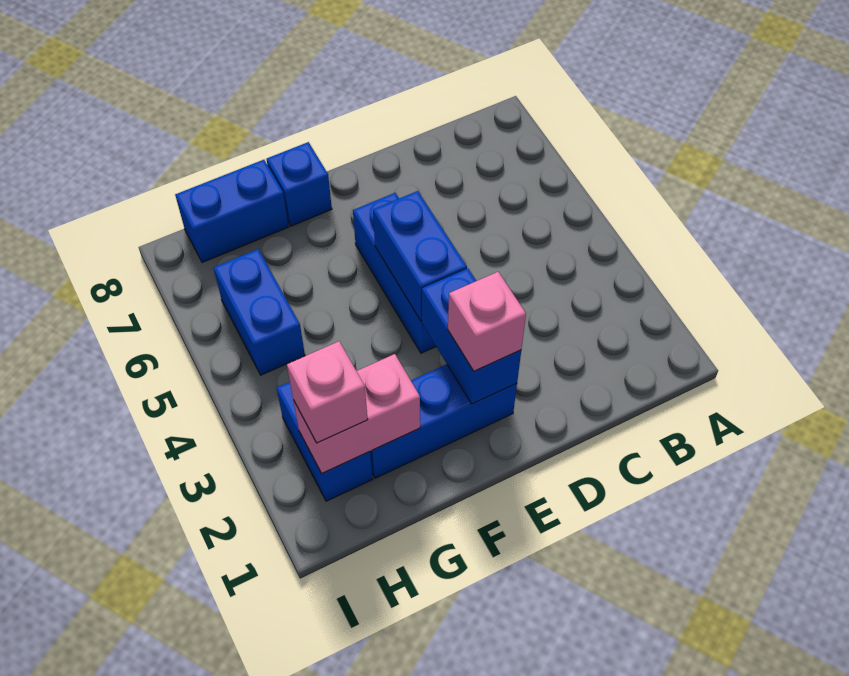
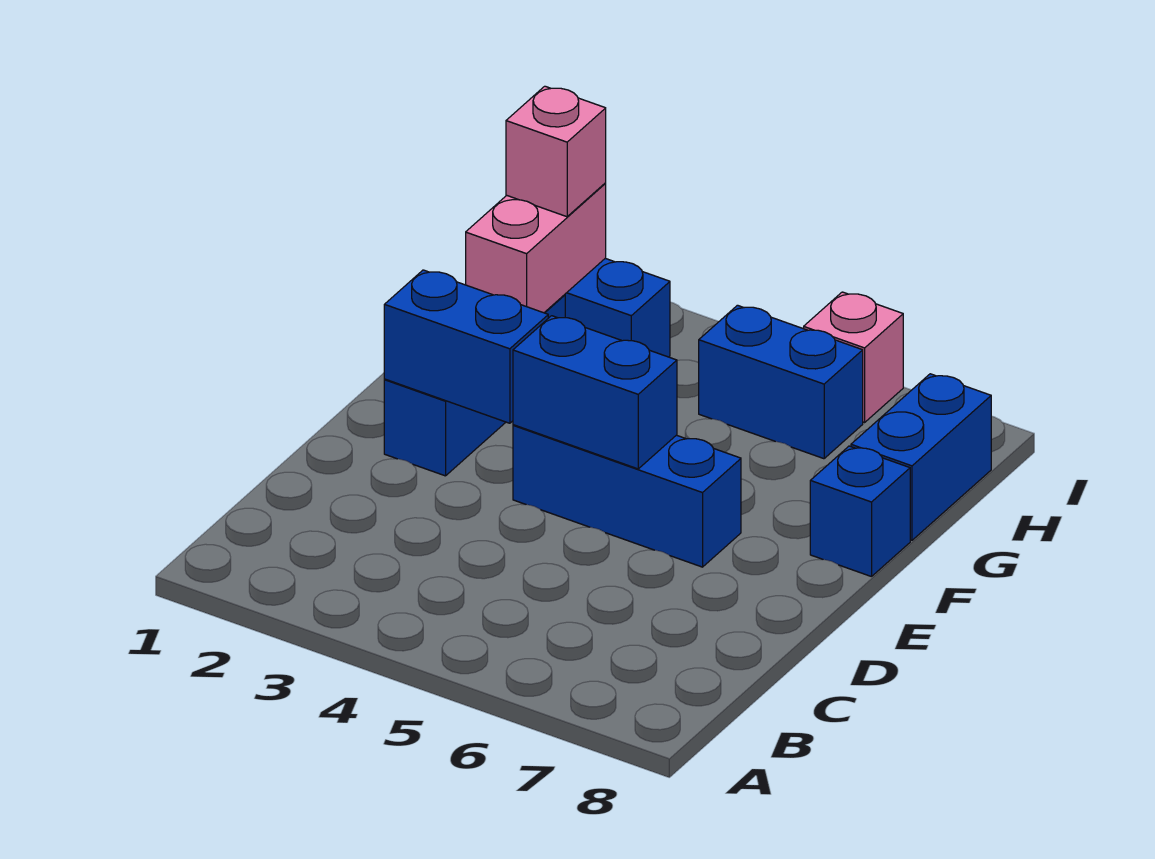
pink brick E2 level 3 -> pink brick I6 level 1

